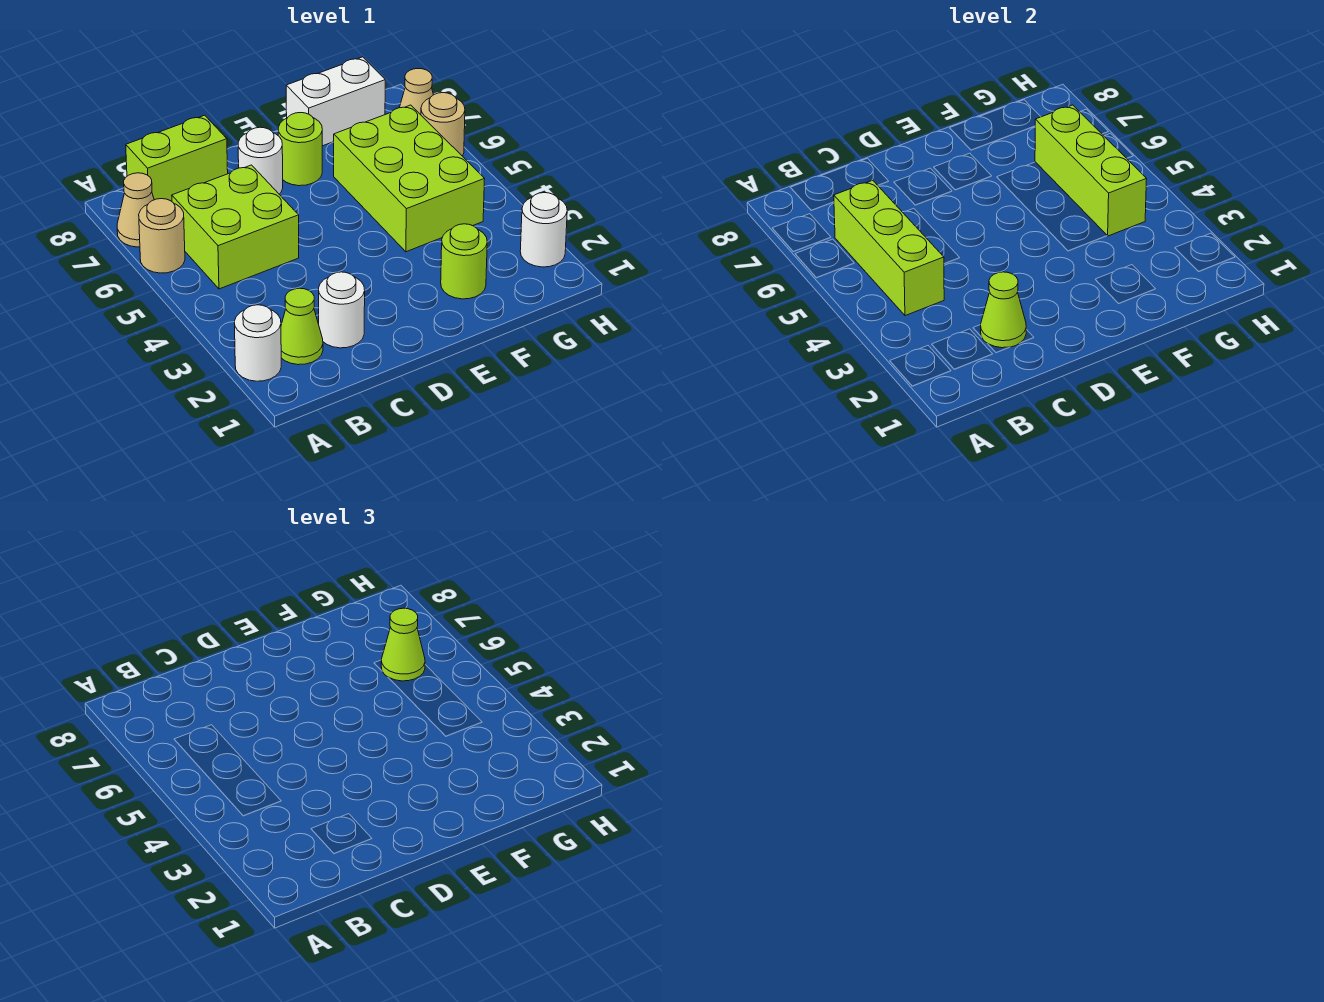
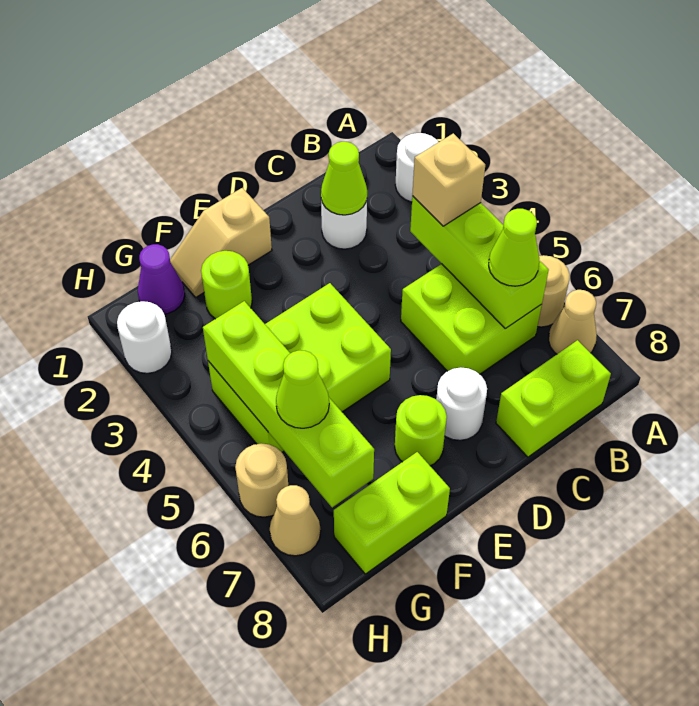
lime cone B2 level 1 -> lime cone B6 level 3
none -> tan brick B4 level 3
none -> tan slope E1:F1 level 1 top E
lime brick F4:G6 level 1 -> lime brick E4:G5 level 1
white brick F8:G8 level 1 -> lime brick F8:G8 level 1
none -> purple cone G1 level 1
lime brick G4:G6 level 2 -> lime brick G4:G7 level 2

